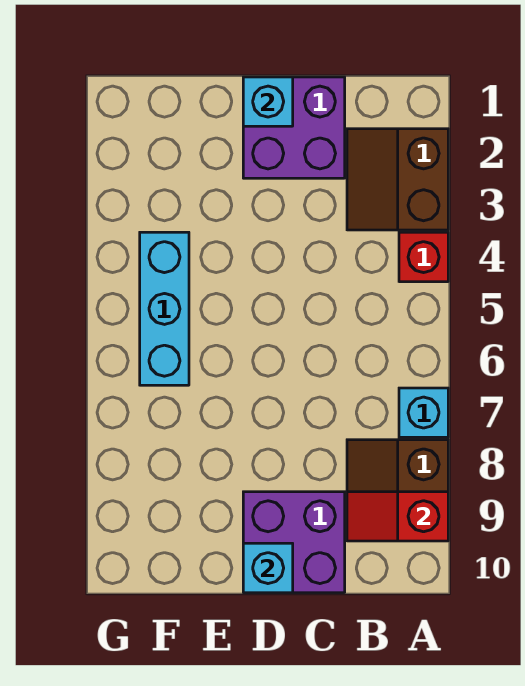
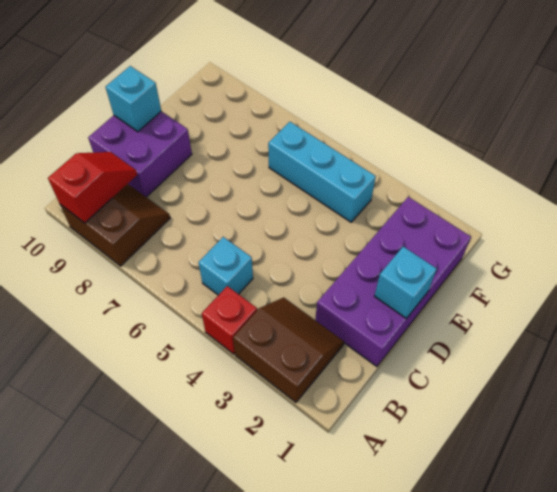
cyan brick A7 level 1 -> cyan brick B5 level 1
purple brick C1:D2 level 1 -> purple brick C1:F2 level 1

